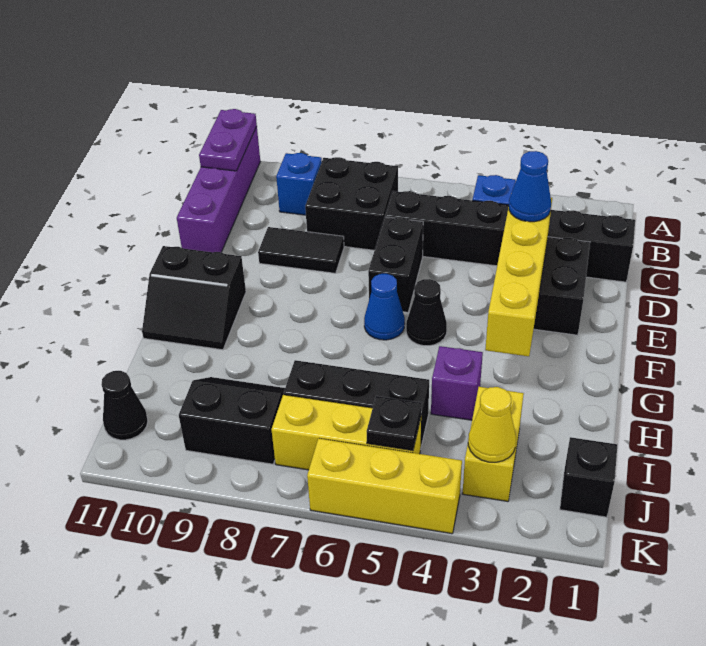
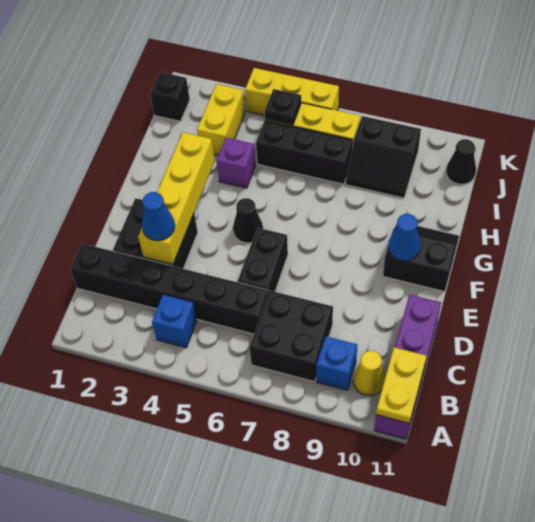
purple plate A11:B11 level 2 -> yellow plate A11:B11 level 2
black tile D8:D9 level 1 -> none
blue cone F6 level 1 -> blue cone F10 level 2
yellow cone J3 level 2 -> yellow cone B10 level 1

